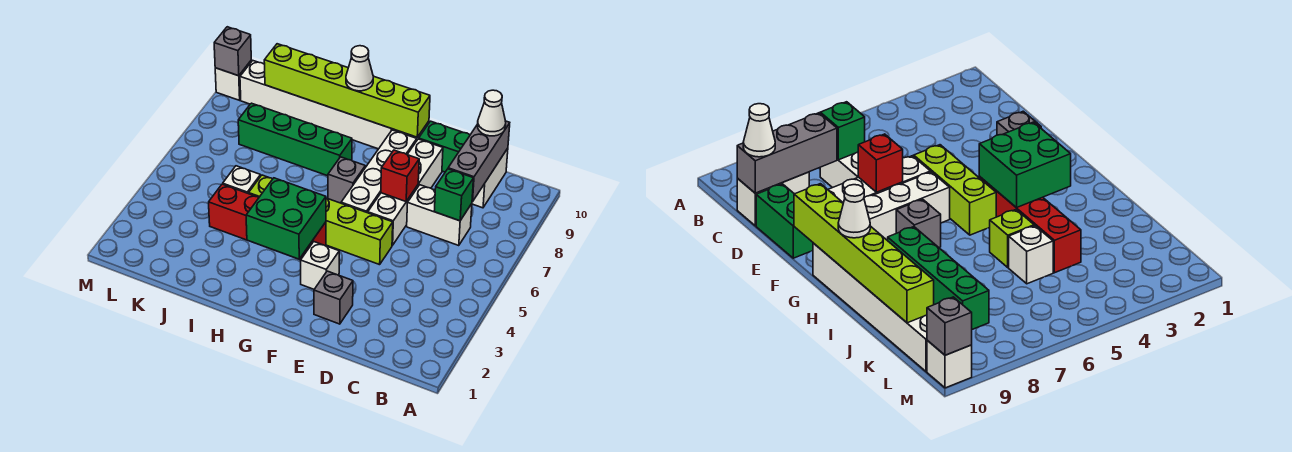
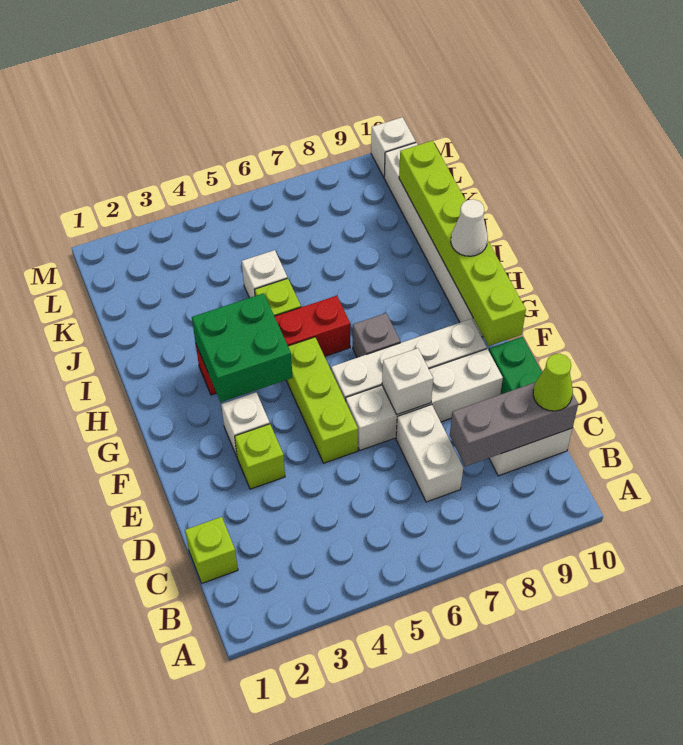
none -> lime brick C1 level 1
green brick C7 level 2 -> none
white cone C10 level 3 -> lime cone C10 level 3
grey brick E2 level 1 -> none
none -> lime brick E3 level 1
red brick E7 level 2 -> white brick E7 level 2
red brick G4:J4 level 1 -> red brick H3:H6 level 1
green brick H8:K8 level 1 -> none
grey brick M10 level 2 -> none

